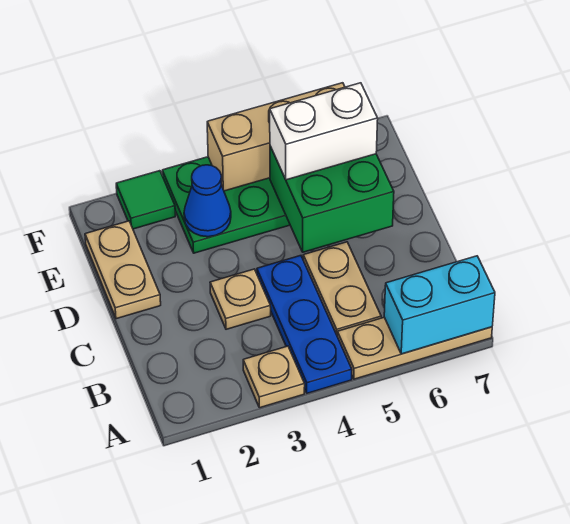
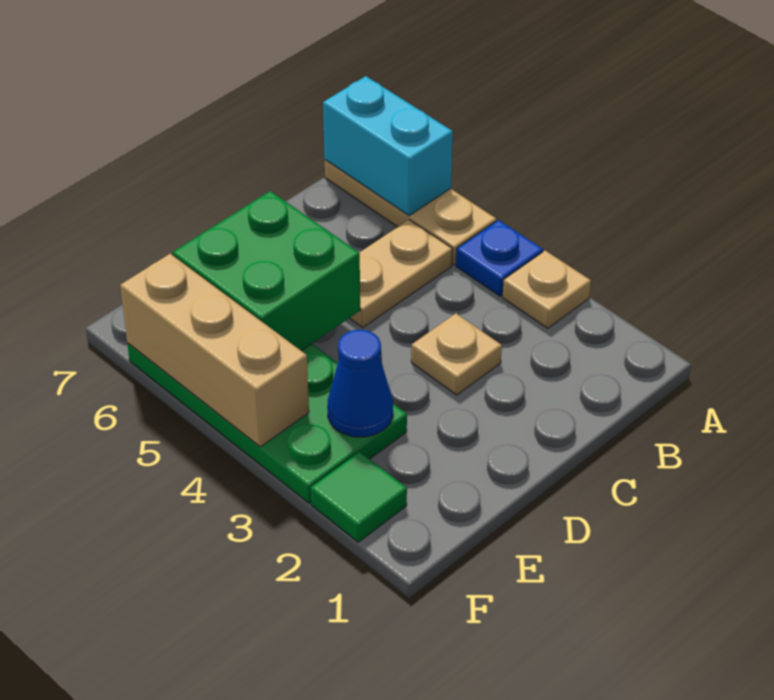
blue plate A4:C4 level 1 -> blue plate A4 level 1
tan plate D1:E1 level 1 -> none
white brick E5:E6 level 3 -> none

